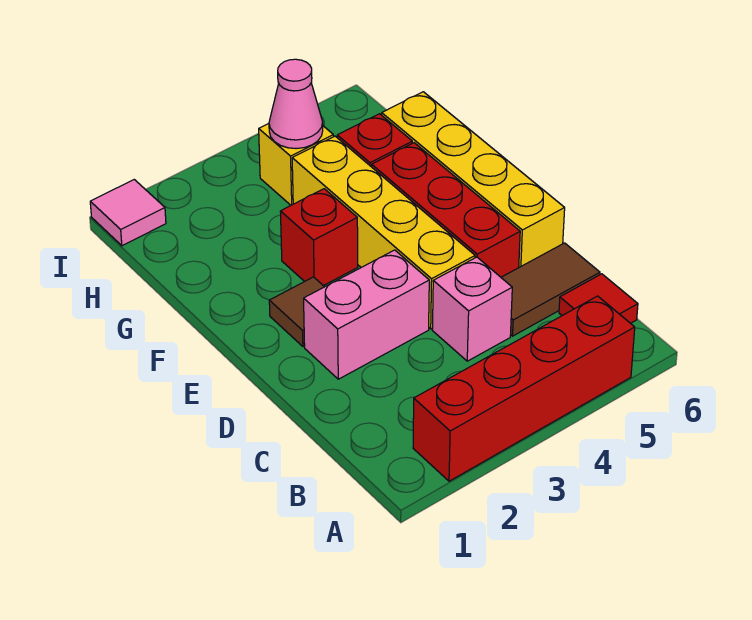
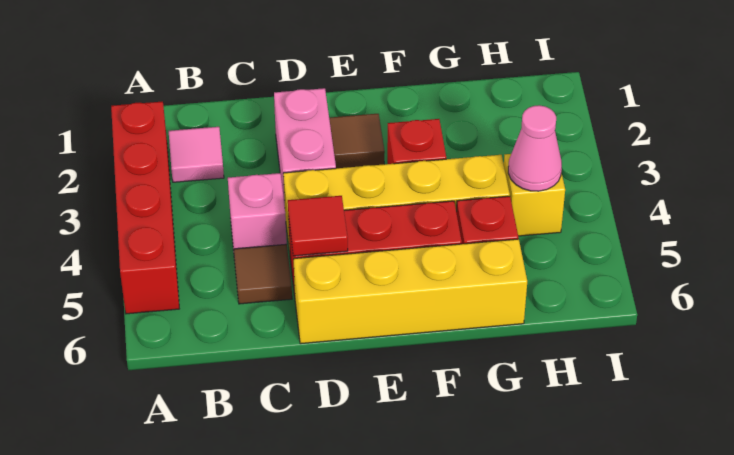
red tile B6 level 1 -> red tile D5 level 2
brown tile C5:C6 level 1 -> brown tile C5 level 1
pink tile I1 level 1 -> pink tile B2 level 1

